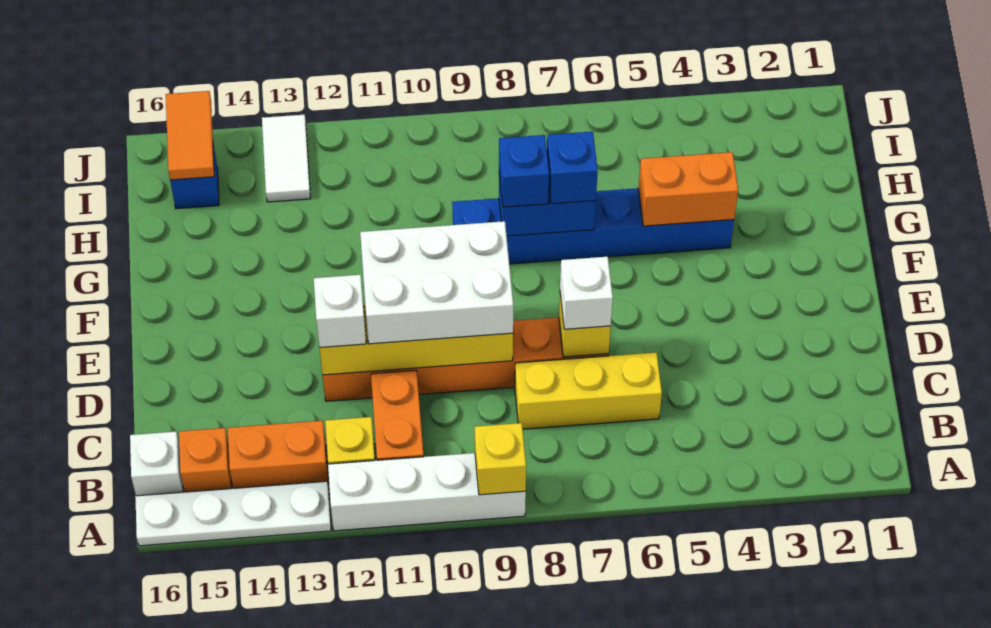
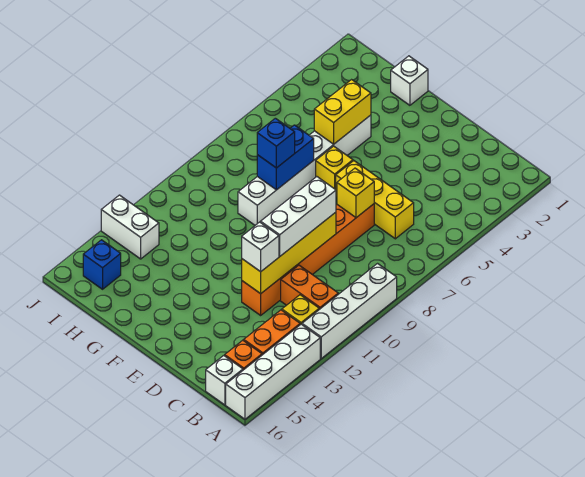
yellow brick A9 level 2 -> yellow brick F6 level 1
white plate A13:A16 level 1 -> white brick A13:A16 level 1
yellow brick C6:C8 level 1 -> yellow brick C6:E6 level 1
white brick D7 level 3 -> white brick G1 level 1
white brick D9:E11 level 3 -> white brick D9:D11 level 3
blue brick G4:G9 level 1 -> white brick G4:G9 level 1
orange brick G4:G5 level 2 -> yellow brick G4:G5 level 2
blue brick G7 level 3 -> none
white tile I13:J13 level 1 -> white brick I13:J13 level 1
orange tile I15:J15 level 2 -> none

